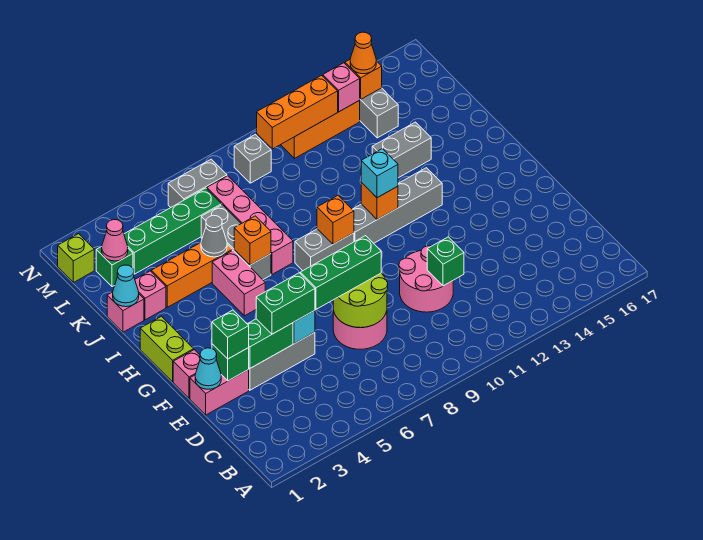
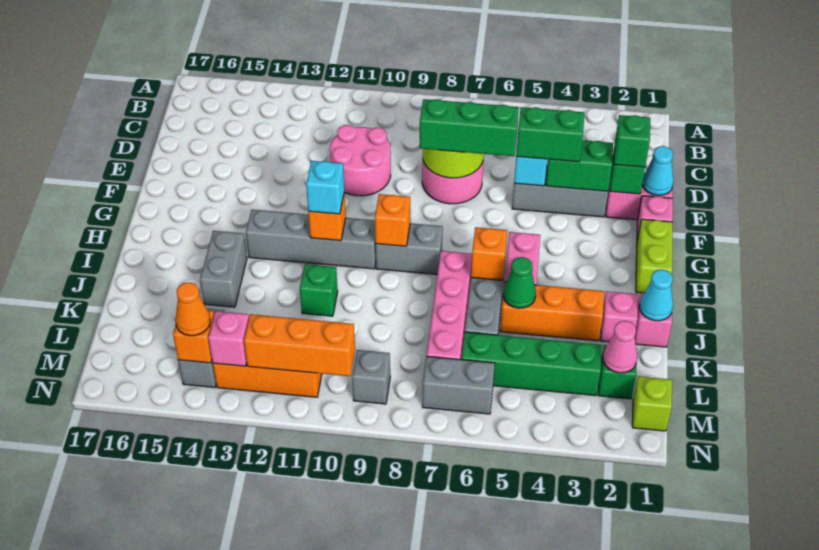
green brick D11 level 2 -> green brick J11 level 1
grey cone J5 level 2 -> green cone J5 level 2
grey brick J13:J14 level 1 -> grey brick I14:J14 level 1

